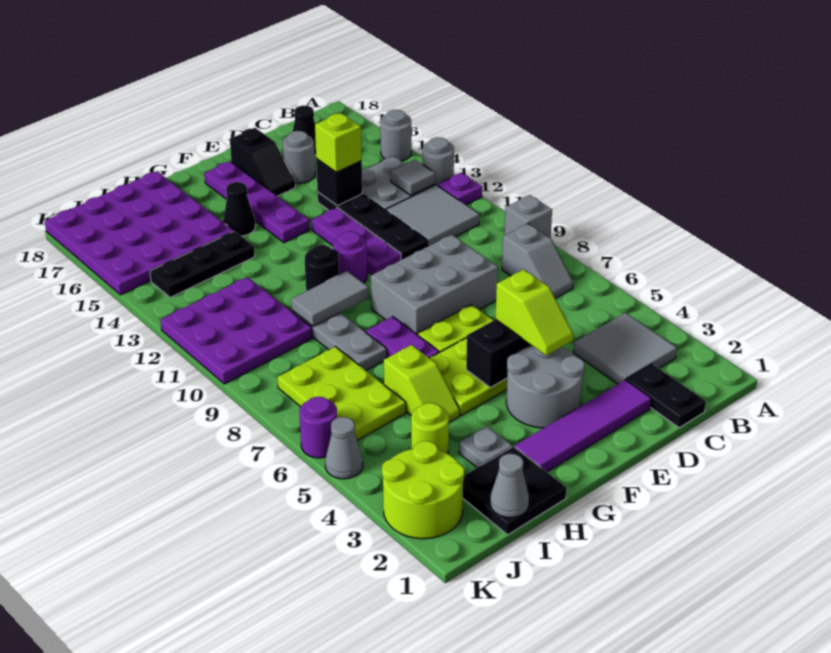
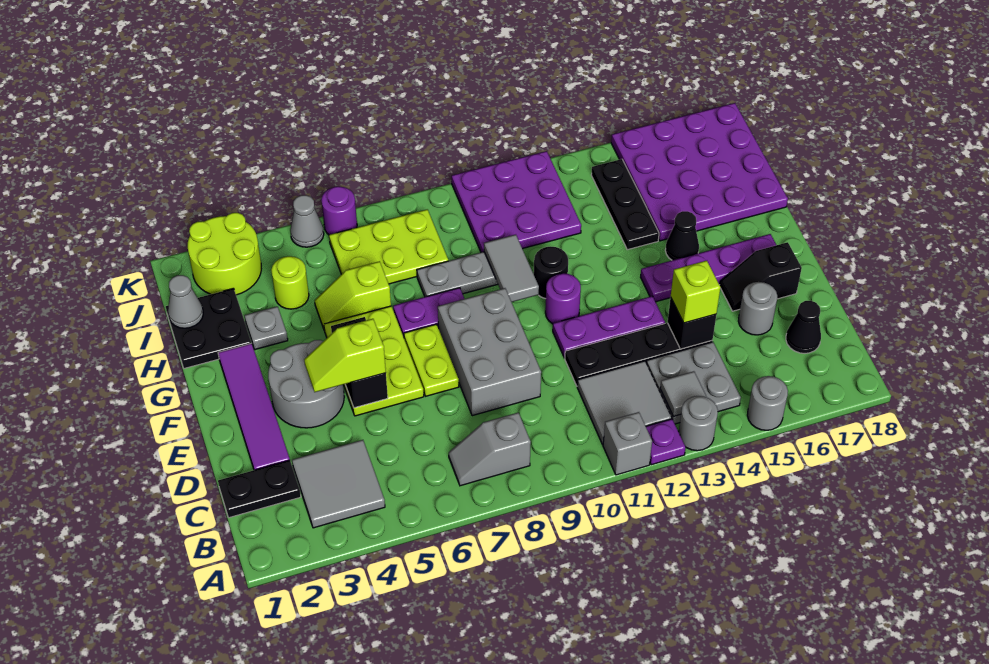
grey brick A9 level 1 -> grey brick A11 level 1

